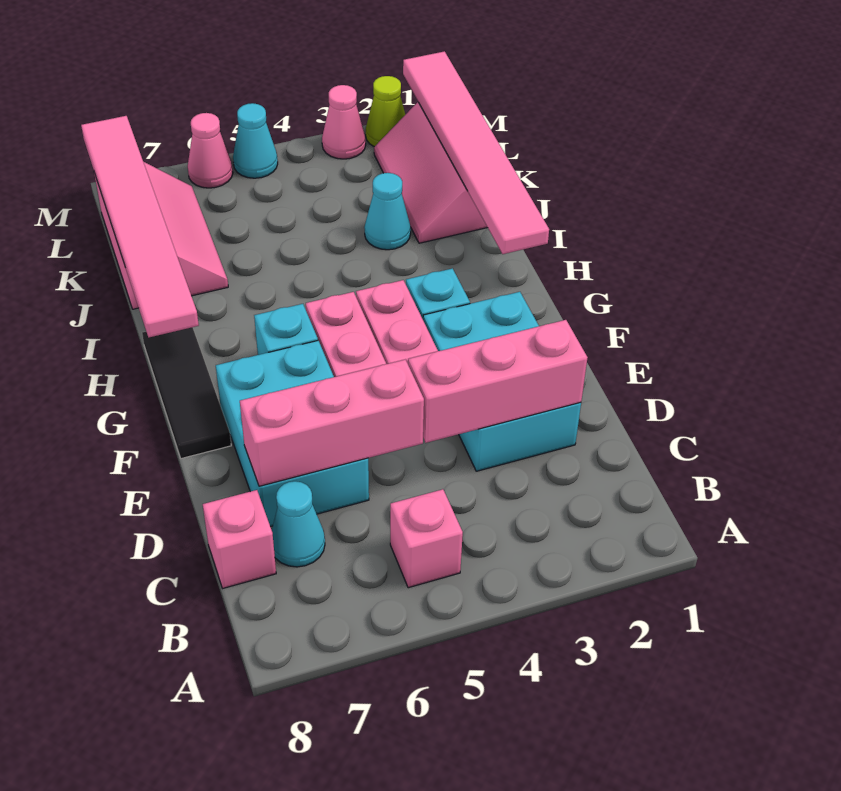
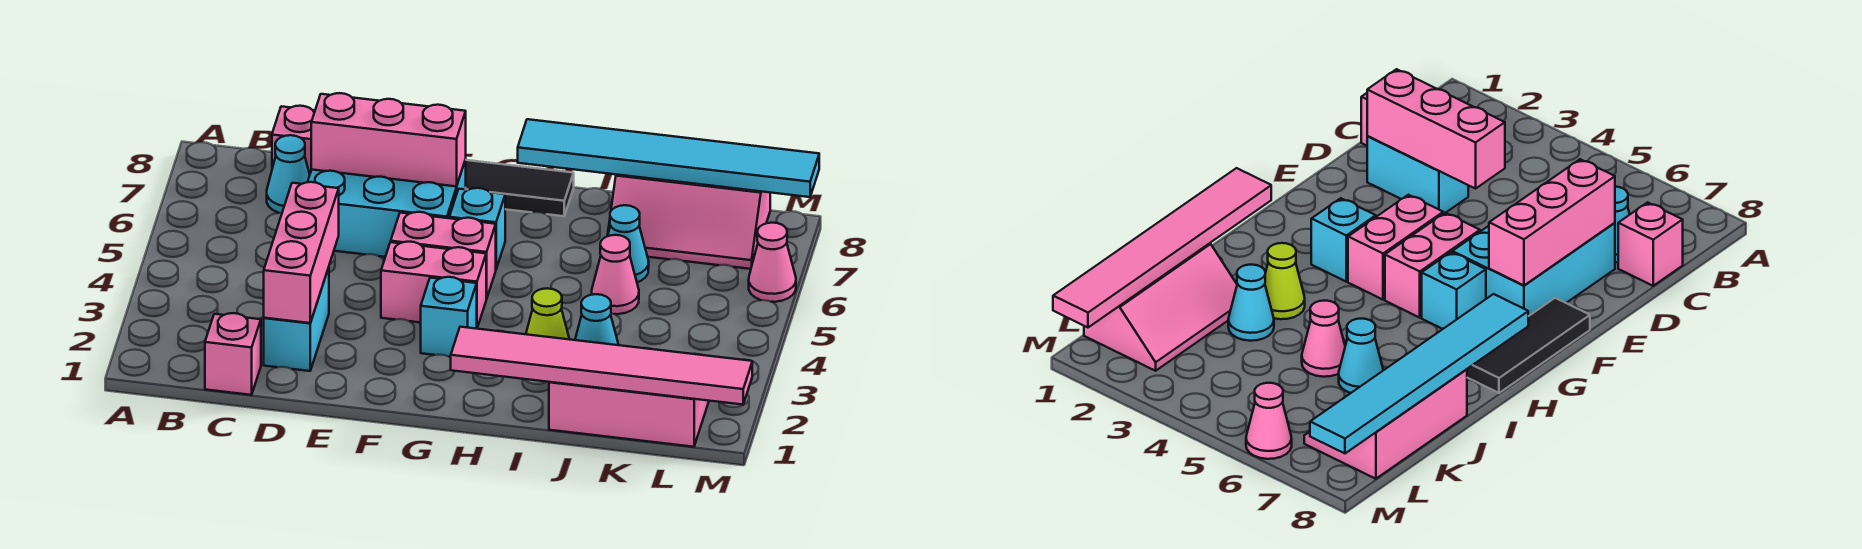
pink brick B5 level 1 -> pink brick C1 level 1
cyan brick D2:F3 level 1 -> cyan brick D2:D3 level 1
pink brick D5:D7 level 2 -> pink brick D7:F7 level 2
pink tile H8:M8 level 2 -> cyan tile H8:M8 level 2
lime cone M2 level 1 -> lime cone I3 level 1
pink cone M3 level 1 -> pink cone J5 level 1
cyan cone M5 level 1 -> cyan cone J6 level 1

